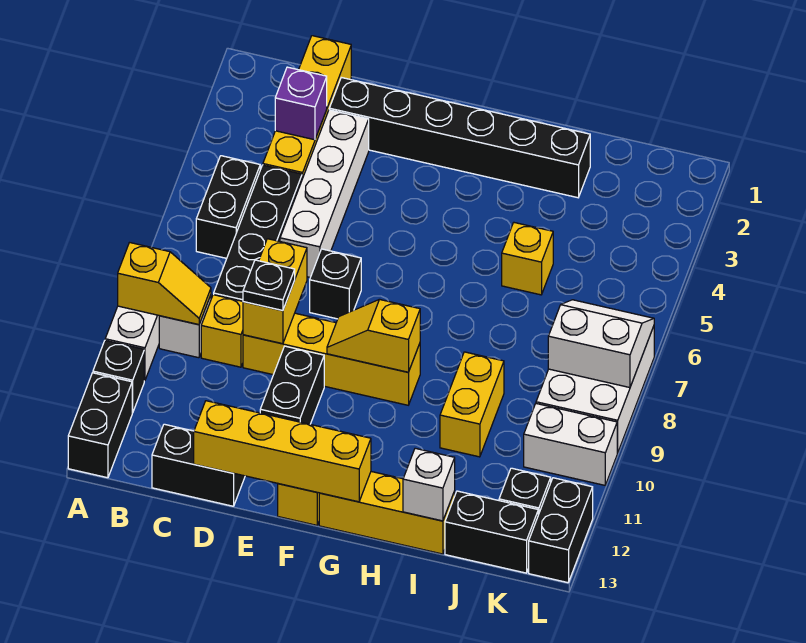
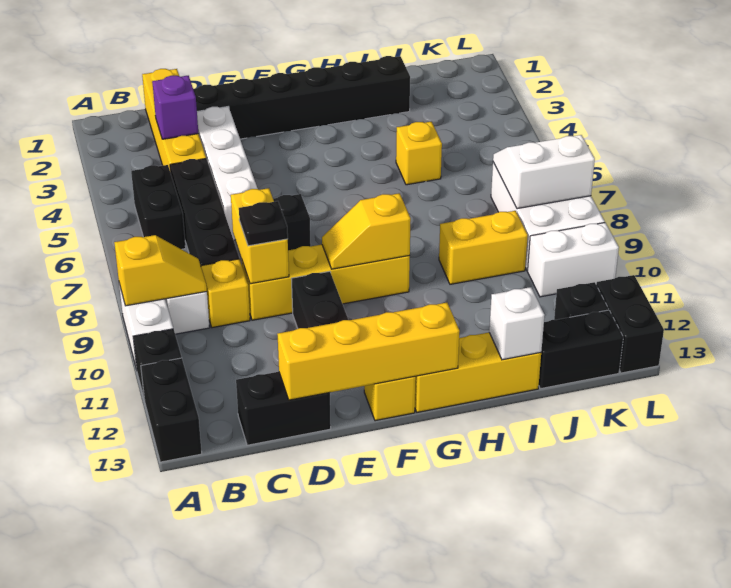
yellow brick I9:I10 level 1 -> yellow brick I9:J9 level 1

